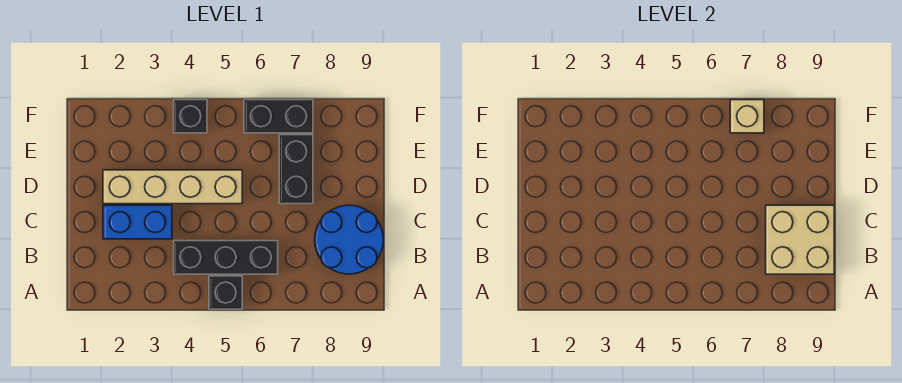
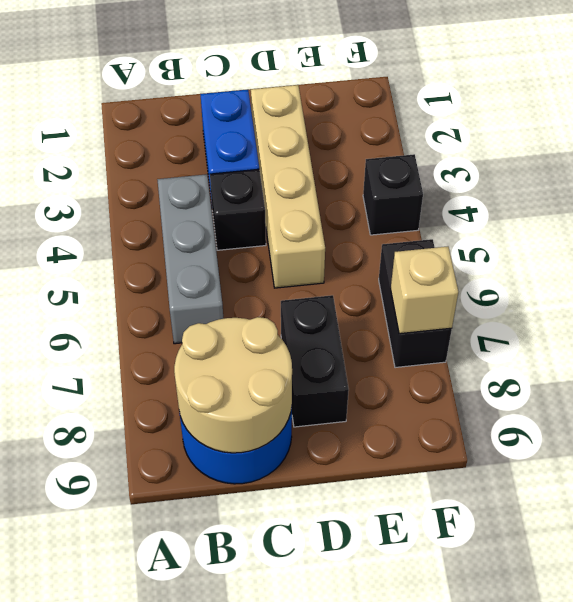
black brick A5 level 1 -> black brick C4 level 1
black brick B4:B6 level 1 -> grey brick B4:B6 level 1
tan brick B8:C9 level 2 -> tan round brick B8:C9 level 2
black brick D7:E7 level 1 -> black brick D7:D8 level 1

